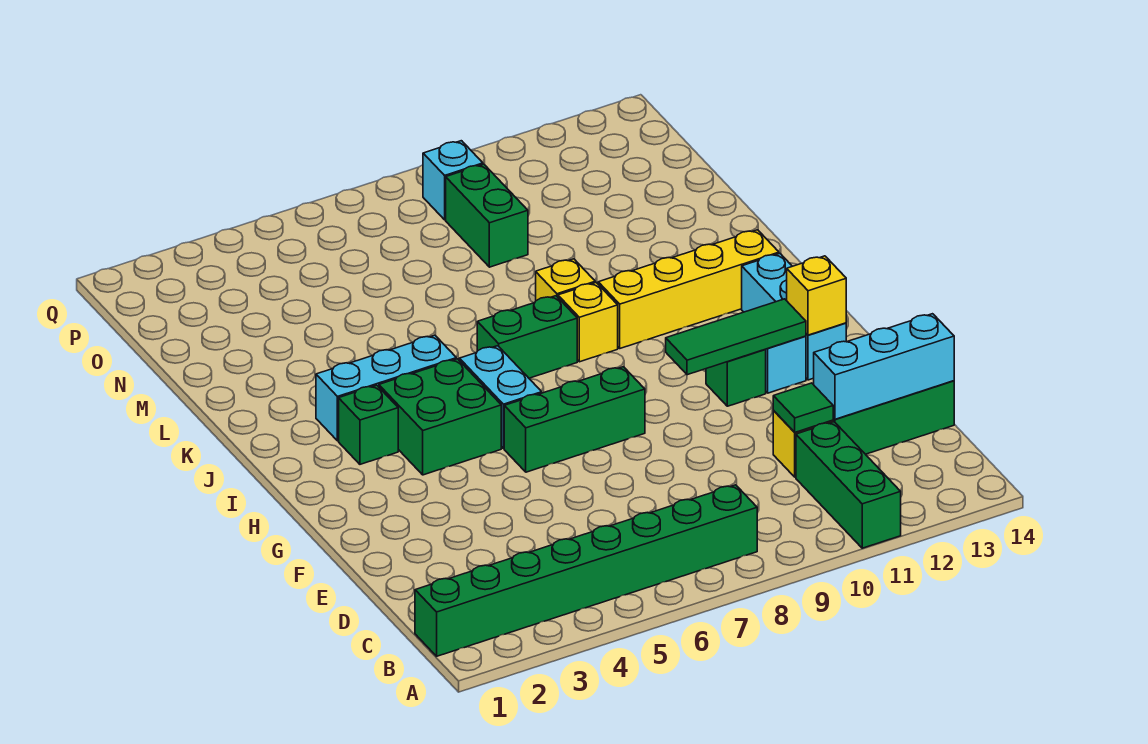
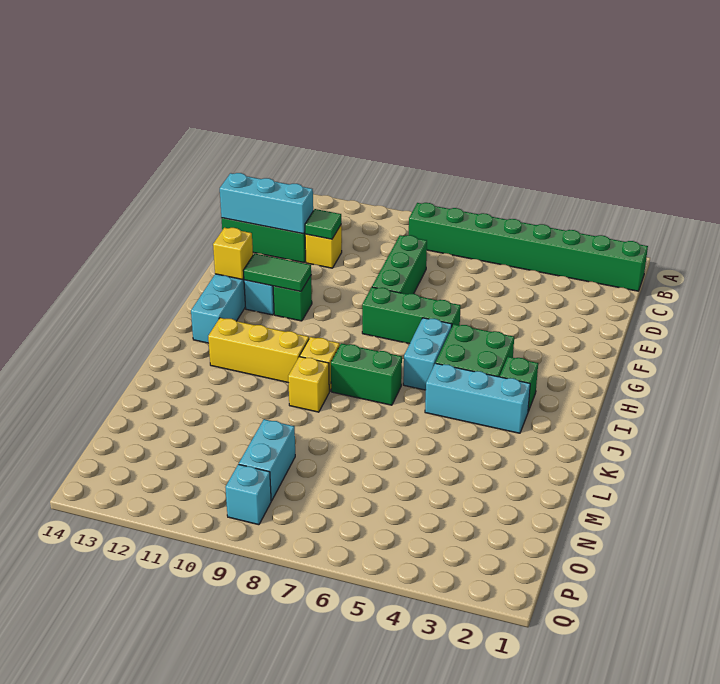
green brick A11:C11 level 1 -> green brick D8:F8 level 1
green tile G10:G12 level 2 -> green tile G11:G12 level 2
yellow brick J10:J13 level 1 -> yellow brick J10:J12 level 1
green brick N9:O9 level 1 -> cyan brick N9:O9 level 1

